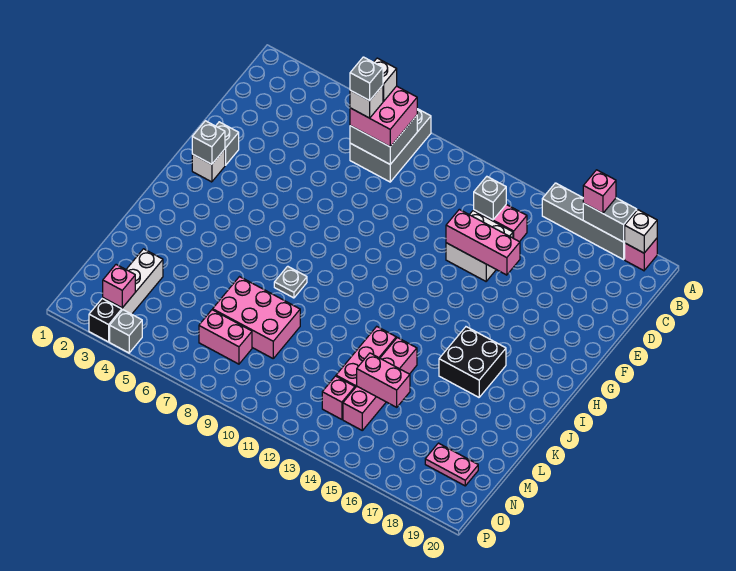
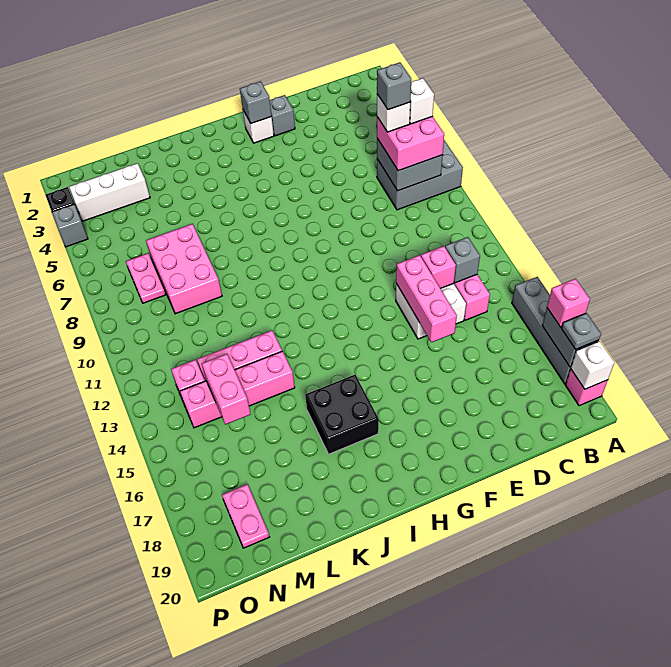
grey plate J8 level 1 -> grey plate A18 level 3
pink brick N7:N8 level 1 -> pink plate N7:N8 level 1
pink brick O3 level 2 -> pink brick D13 level 2

